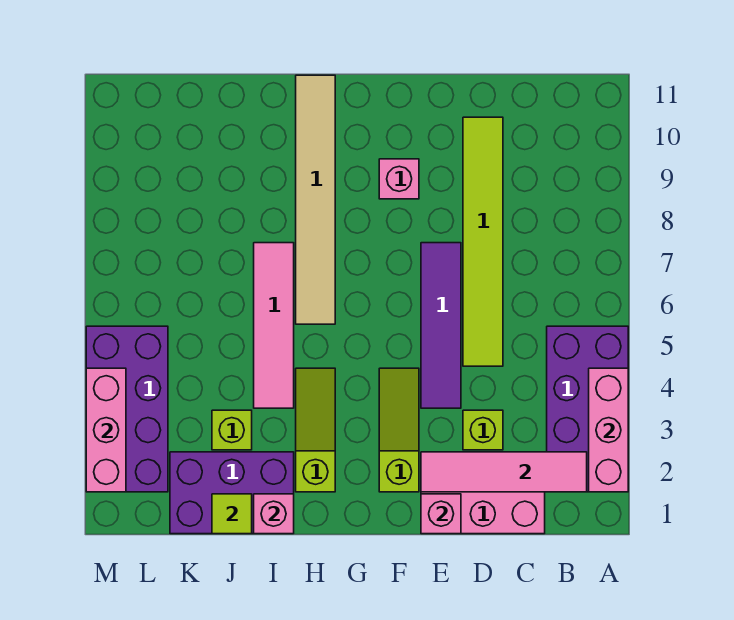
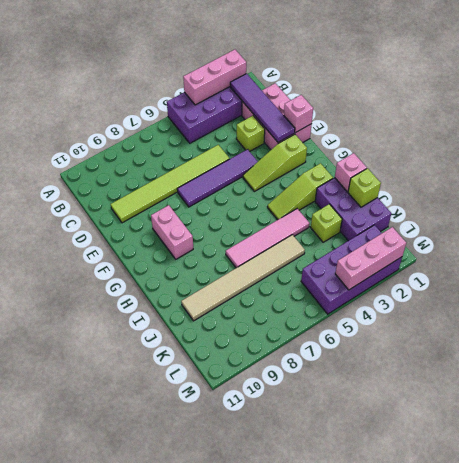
pink tile B2:E2 level 2 -> purple tile B2:E2 level 2
pink brick F9 level 1 -> pink brick F9:G9 level 1
tan tile H6:H11 level 1 -> tan tile J5:J10 level 1
lime tile J1 level 2 -> lime brick J1 level 2

